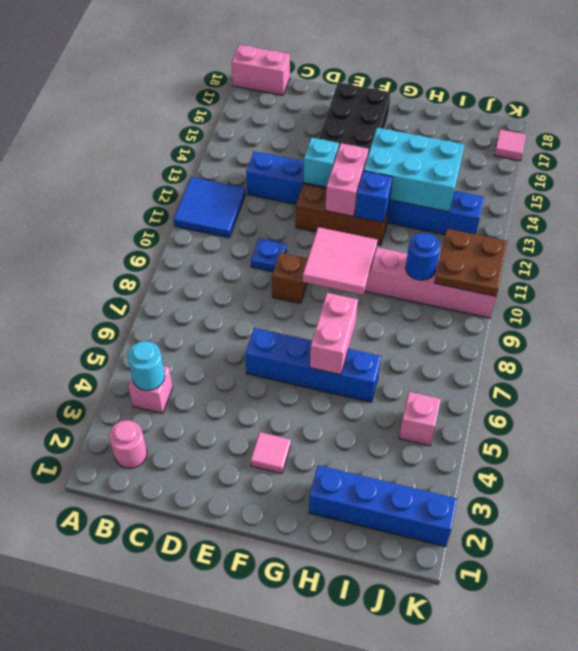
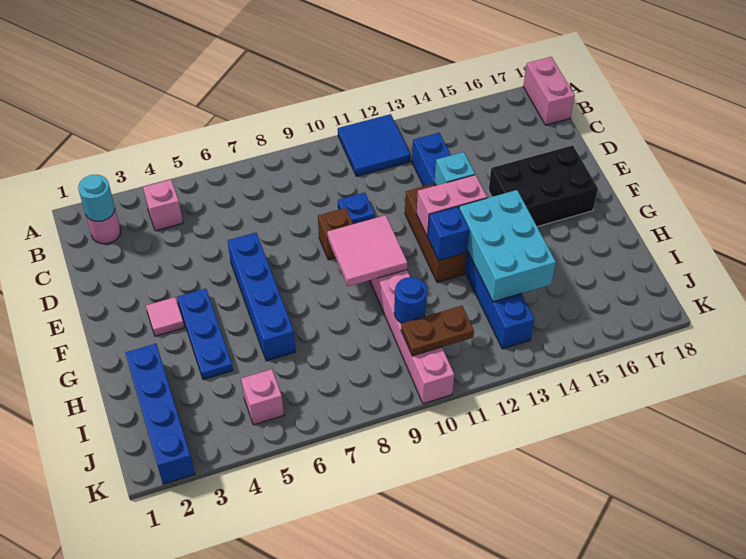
cyan round brick B4 level 2 -> cyan round brick B2 level 2
none -> blue plate F4:H4 level 1
pink brick G6:G7 level 2 -> none
brown plate J10:K11 level 2 -> brown plate J10:J11 level 2
pink tile K17 level 1 -> none

